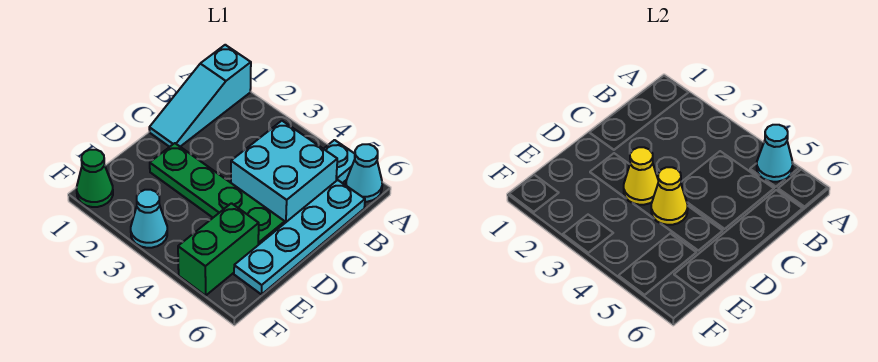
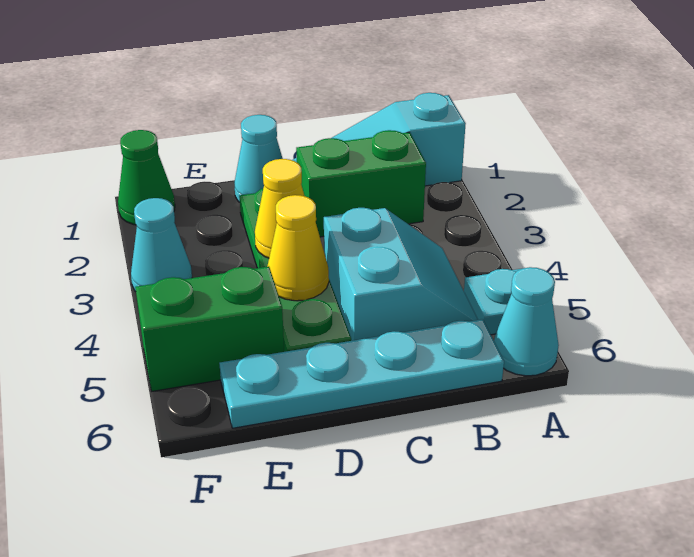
cyan cone A5 level 2 -> cyan cone D1 level 1
none -> green brick B2:C2 level 1
cyan brick B4:C5 level 1 -> cyan slope B4:C5 level 1 top C

